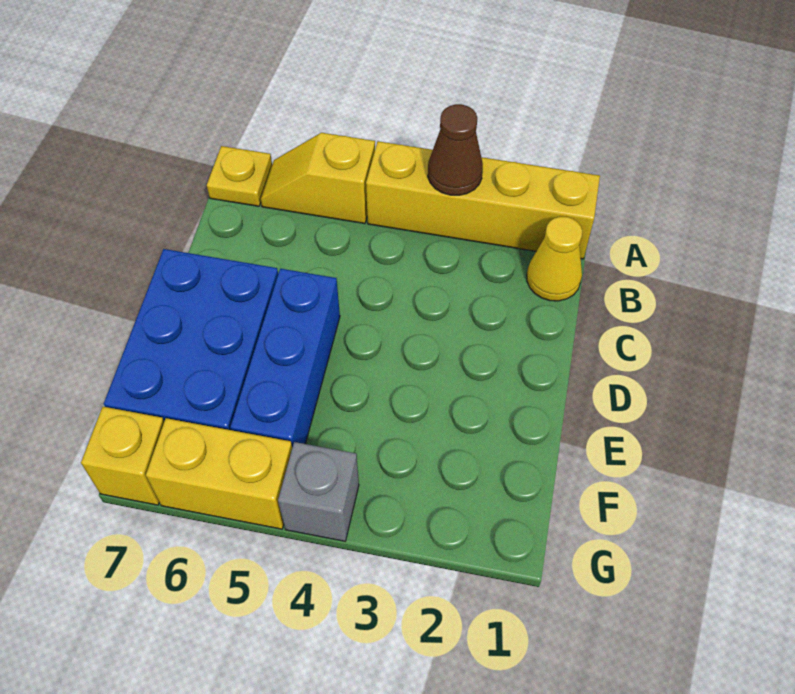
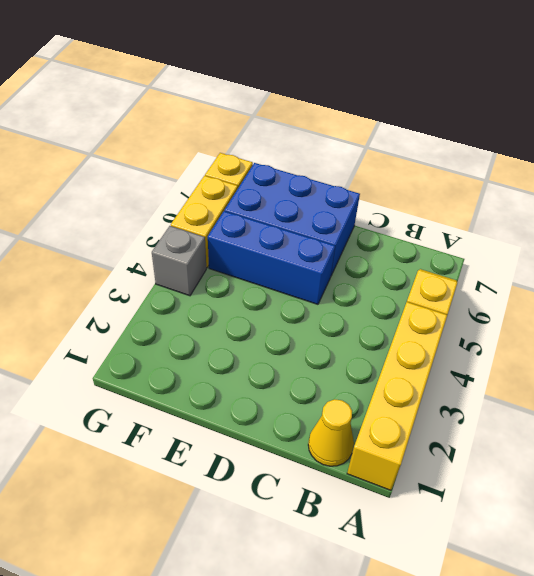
brown cone A3 level 2 -> none
yellow plate A7 level 1 -> none

